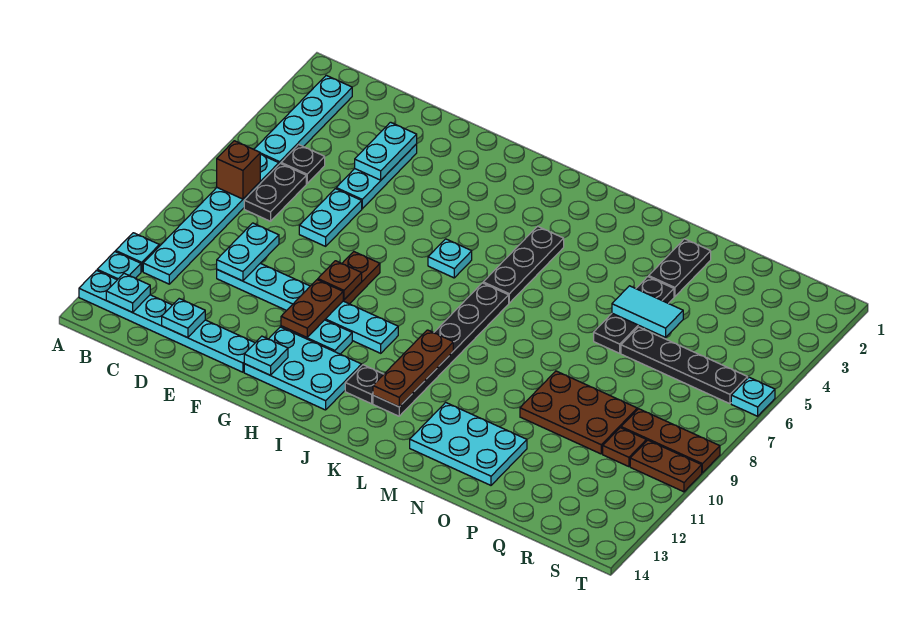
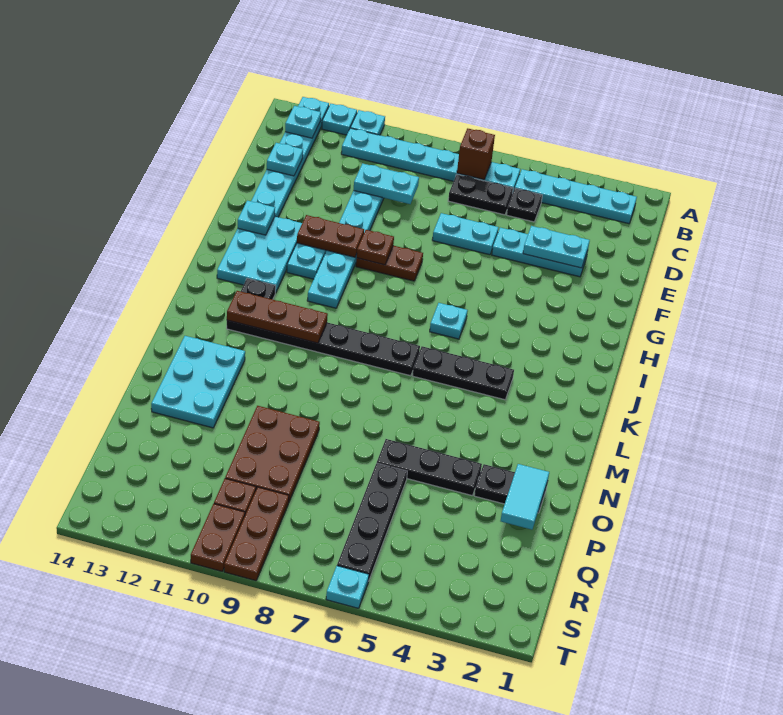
cyan tile O5:P5 level 2 -> cyan tile O2:P2 level 2

